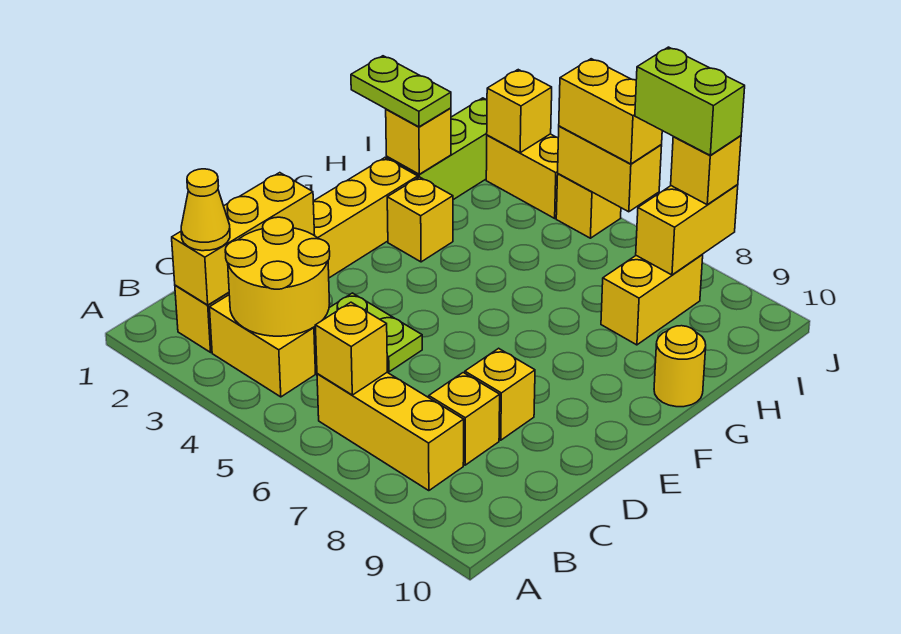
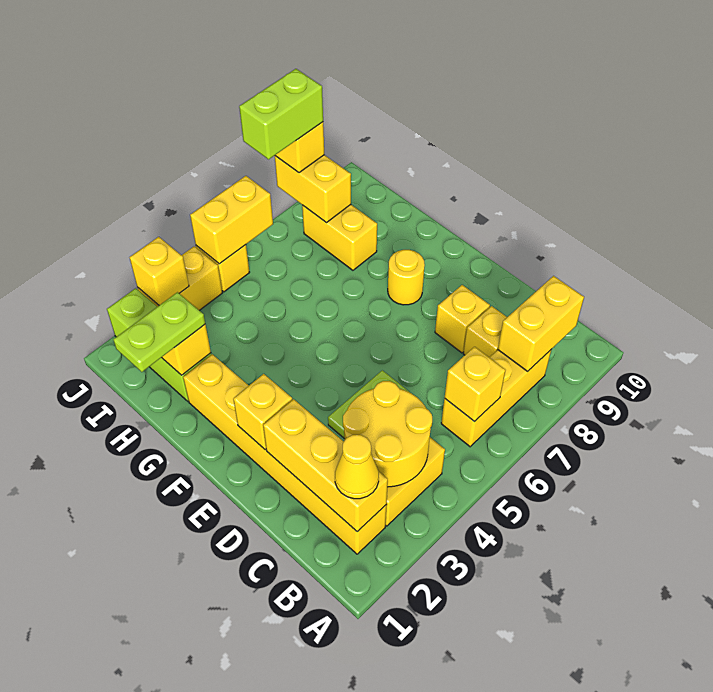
yellow brick G3 level 1 -> yellow brick E2 level 2
yellow round brick G10 level 1 -> yellow round brick F8 level 1
yellow brick J5:J6 level 3 -> yellow brick B8:B9 level 2

